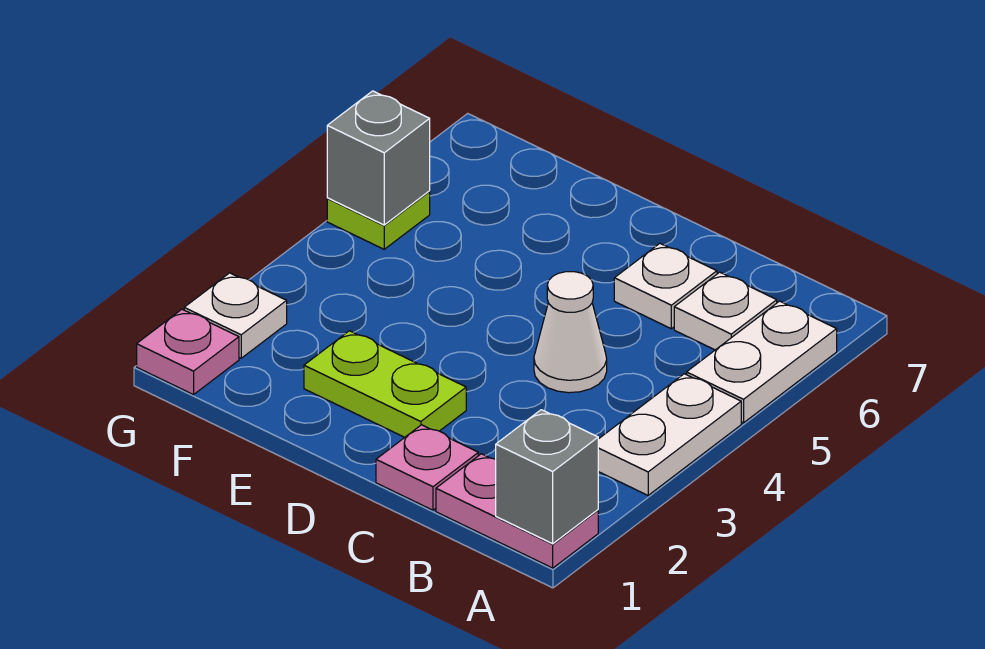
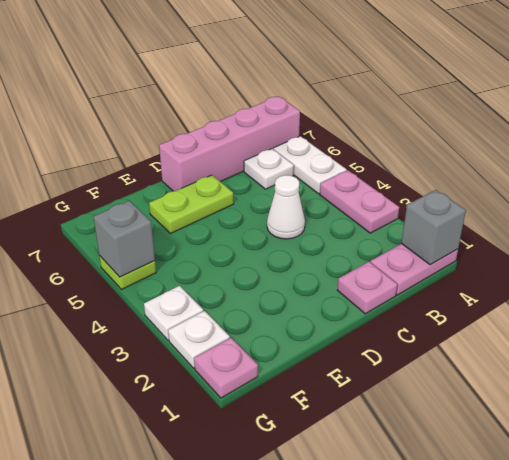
white plate A3:A4 level 1 -> pink plate A3:A4 level 1
none -> pink brick A7:D7 level 1
white plate C6 level 1 -> white plate G3 level 1
lime plate D2:E2 level 1 -> lime plate D6:E6 level 1

